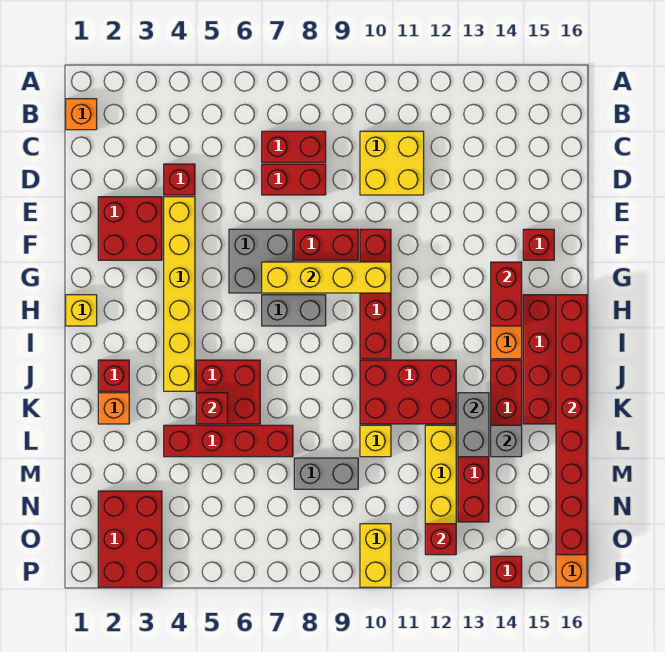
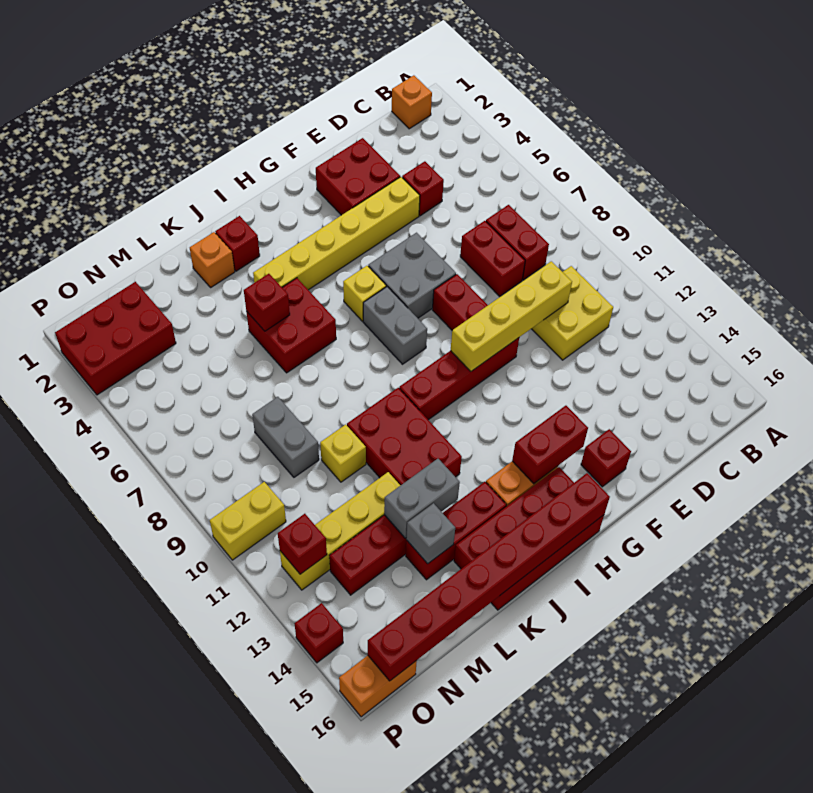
yellow brick G7:G10 level 2 -> yellow brick D10:G10 level 2
yellow brick H1 level 1 -> yellow brick H6 level 1
red brick L4:L7 level 1 -> none

